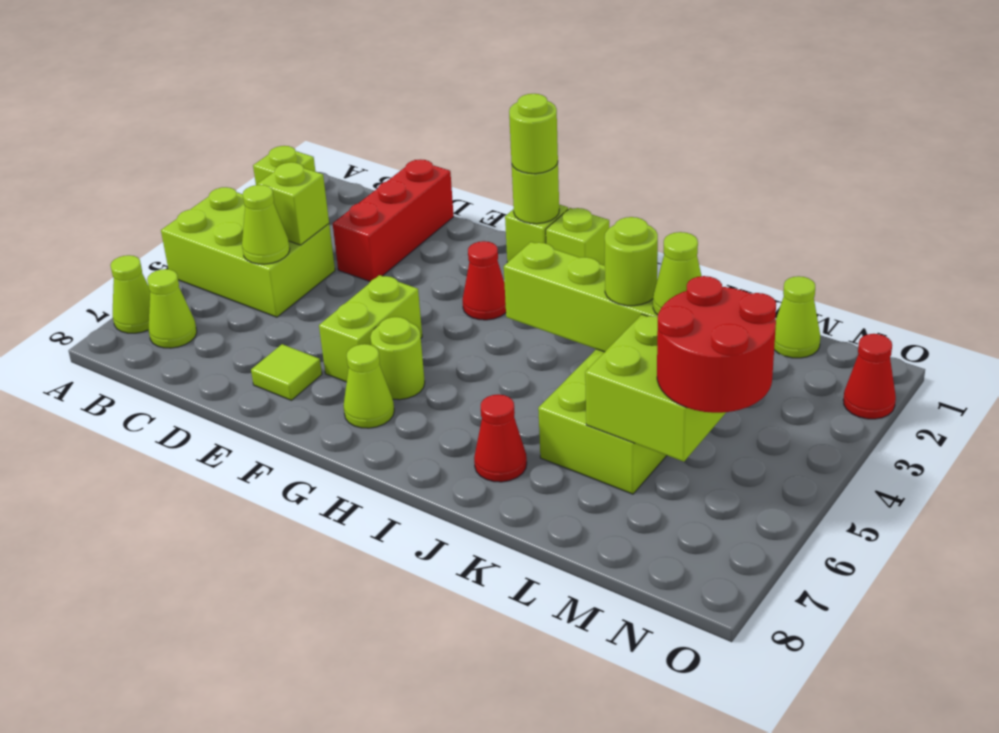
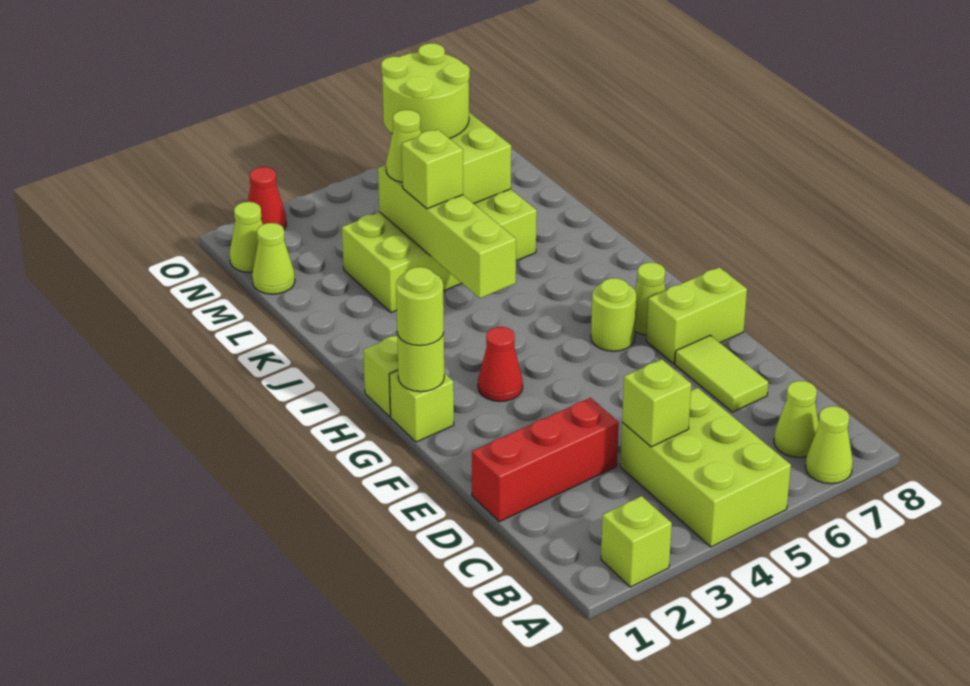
lime cone C5 level 2 -> lime cone N1 level 1
lime tile E7 level 1 -> lime tile D7:E7 level 1
lime brick F5:F6 level 1 -> lime brick F7:F8 level 1
red cone J7 level 1 -> none
lime round brick K4 level 3 -> lime brick K4 level 3
red round brick M5:N6 level 3 -> lime round brick M5:N6 level 3

